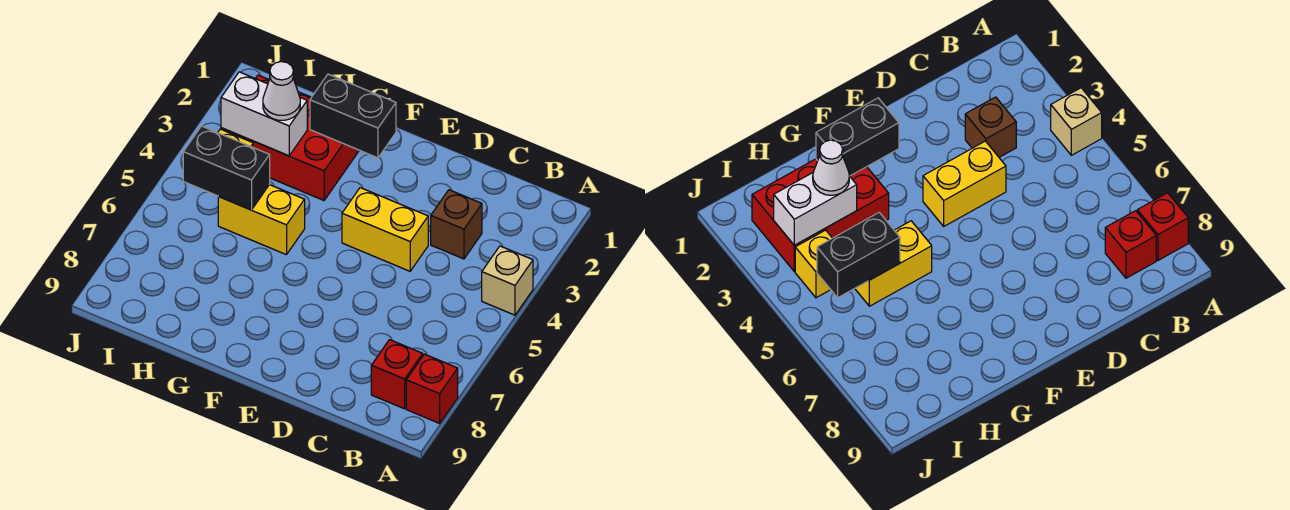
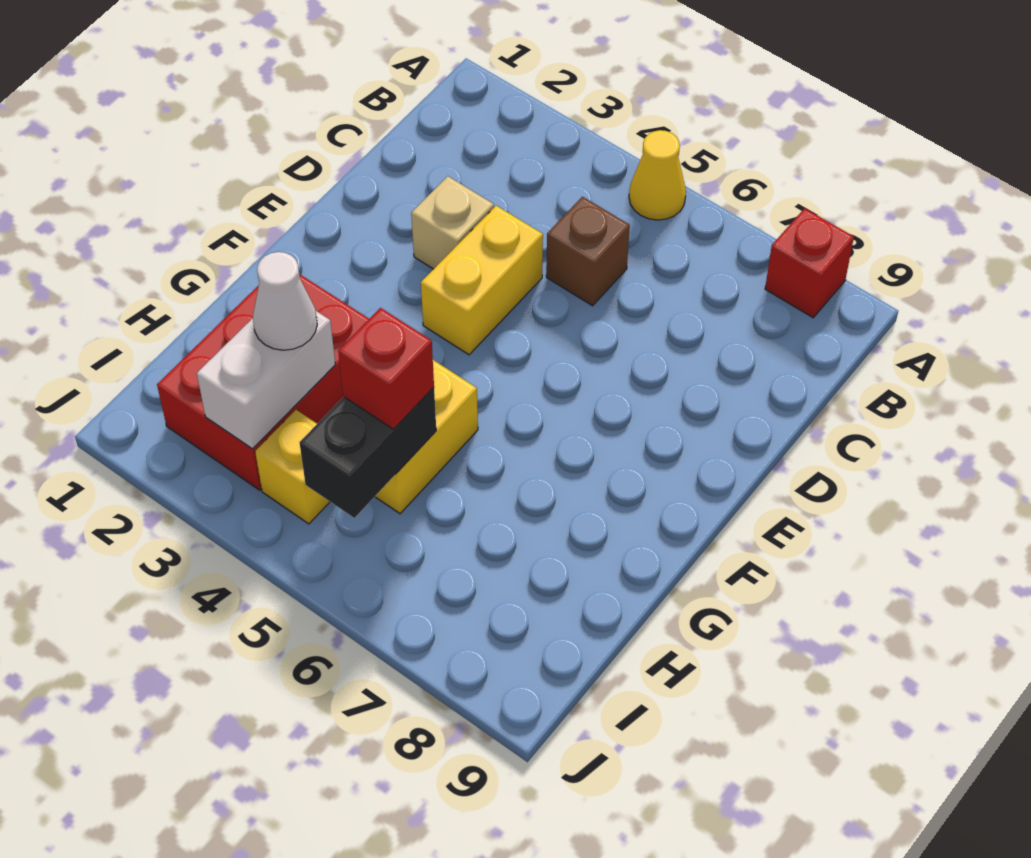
tan brick A4 level 1 -> tan brick D3 level 1
none -> yellow cone A5 level 1
red brick B8 level 1 -> red brick H5 level 3
brown brick C3 level 1 -> brown brick C5 level 1
black brick F2:G2 level 2 -> none

